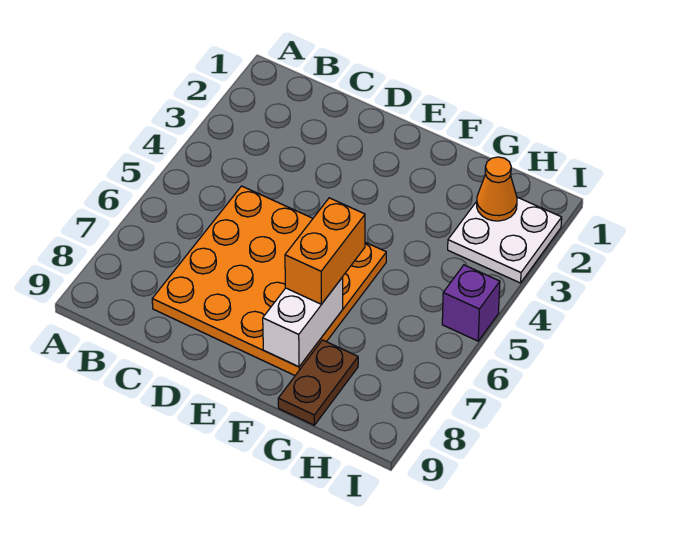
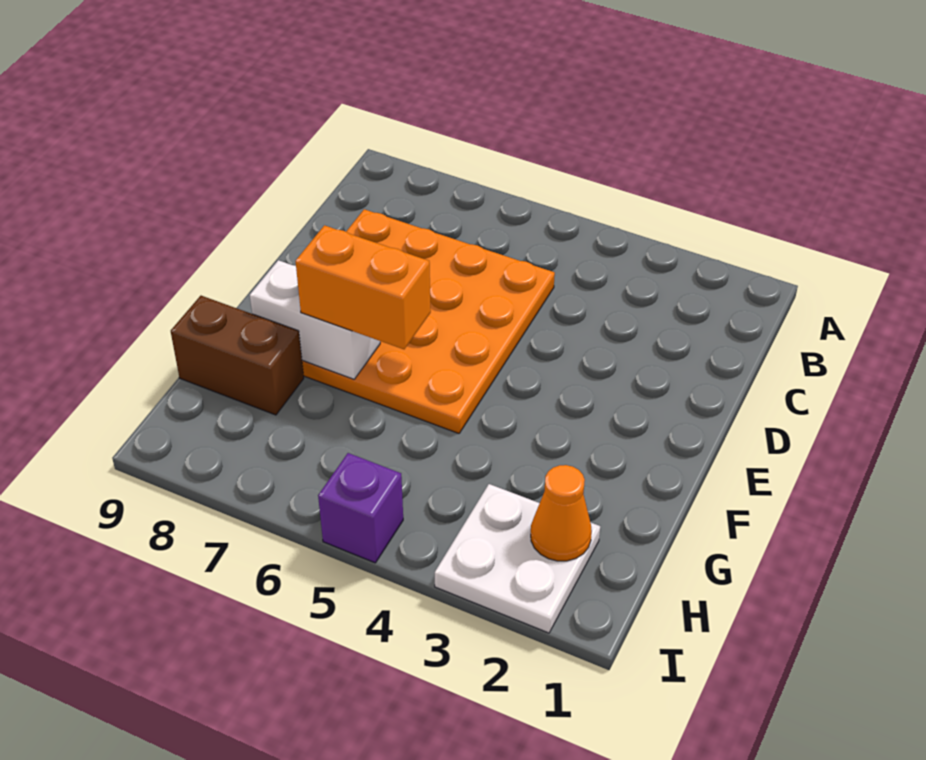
brown plate G8:G9 level 1 -> brown brick G8:G9 level 1

